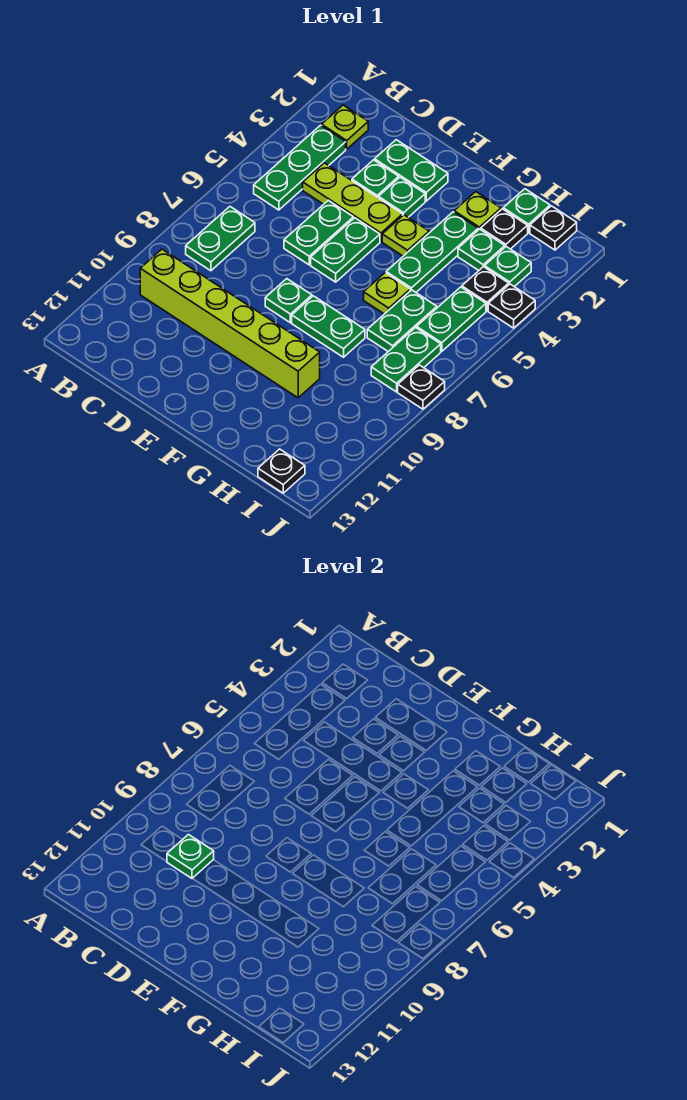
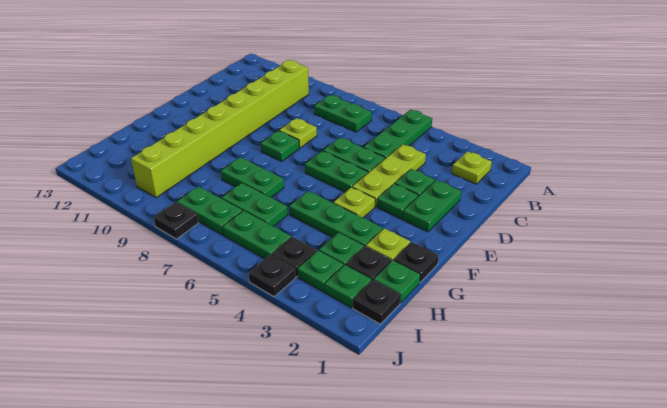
green plate B3:B5 level 1 -> green plate A5:C5 level 1
lime brick B10:G10 level 1 -> lime brick B10:I10 level 1
green plate C10 level 2 -> green plate I2 level 1
green plate F8:G8 level 1 -> green plate G7:G8 level 1
lime plate G6 level 1 -> lime plate D8 level 1
black plate I13 level 1 -> black plate G1 level 1

